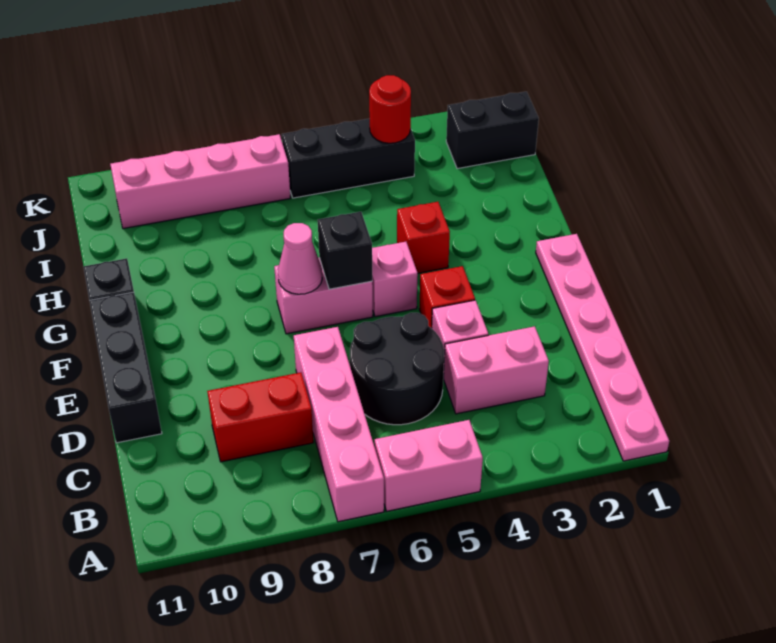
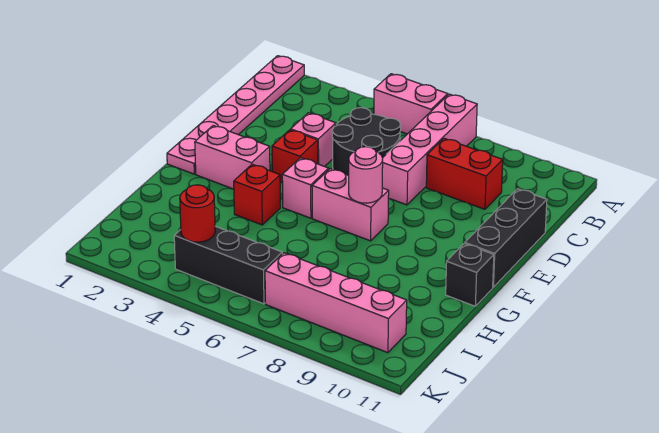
pink brick C3:C4 level 1 -> pink brick F2:F3 level 1
black brick F6 level 2 -> none
pink cone F7 level 2 -> pink round brick F7 level 2
black brick J1:J2 level 1 -> none

